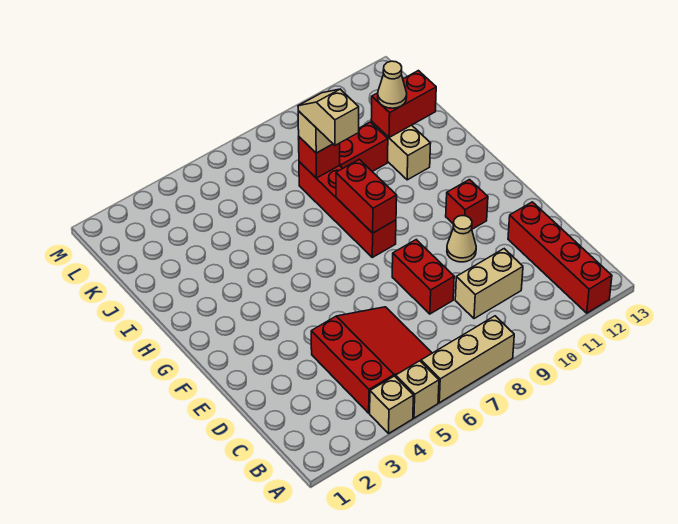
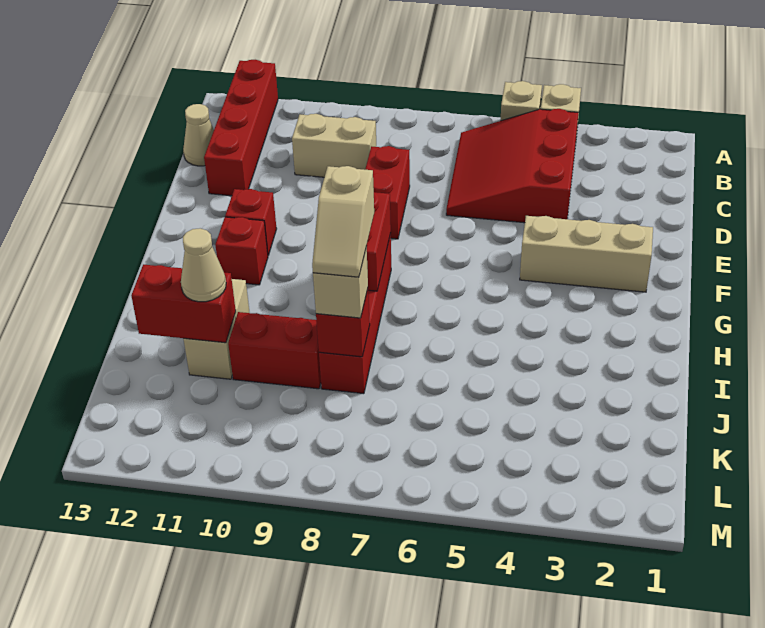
tan brick A6:A8 level 1 -> tan brick F2:F4 level 1
tan cone E10 level 1 -> tan cone C13 level 1
none -> red brick G11 level 1

